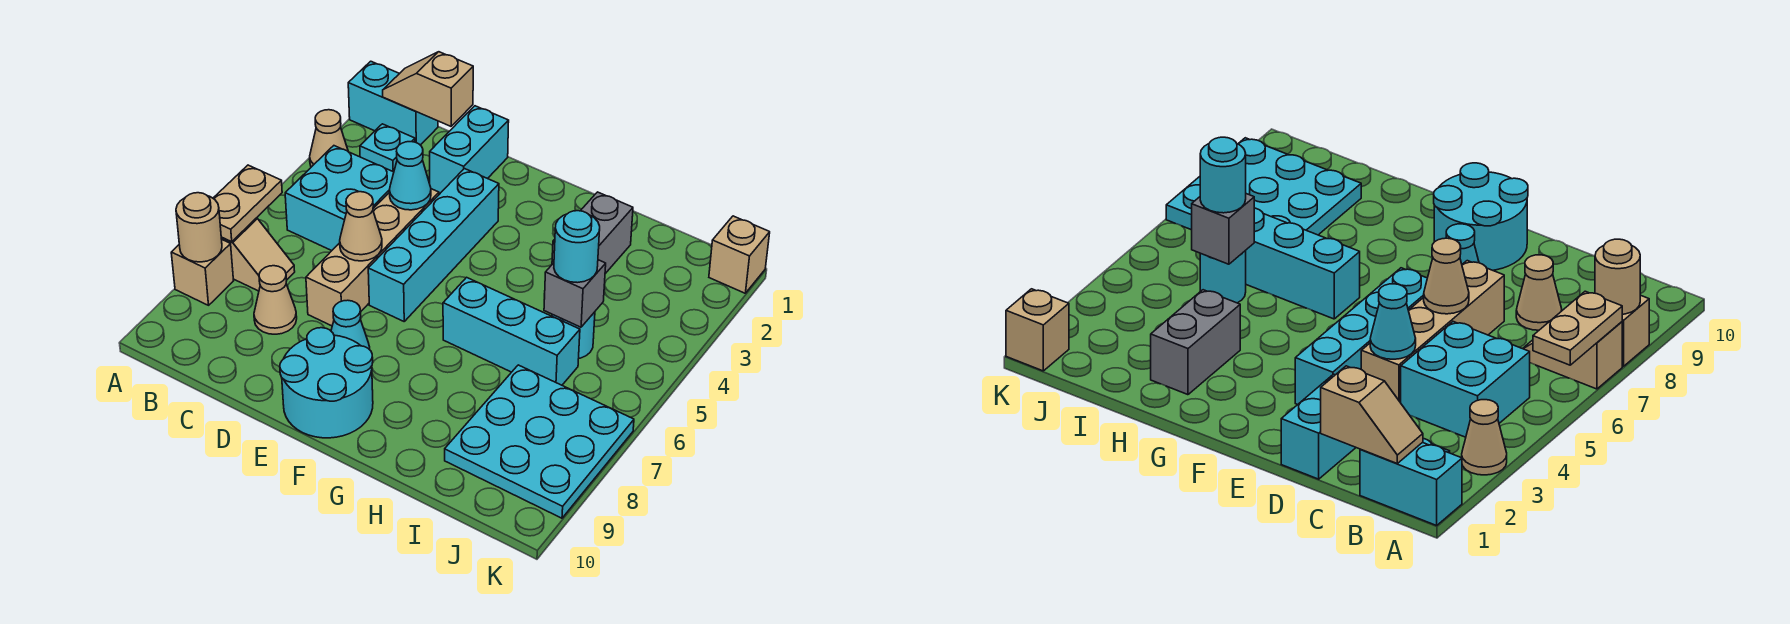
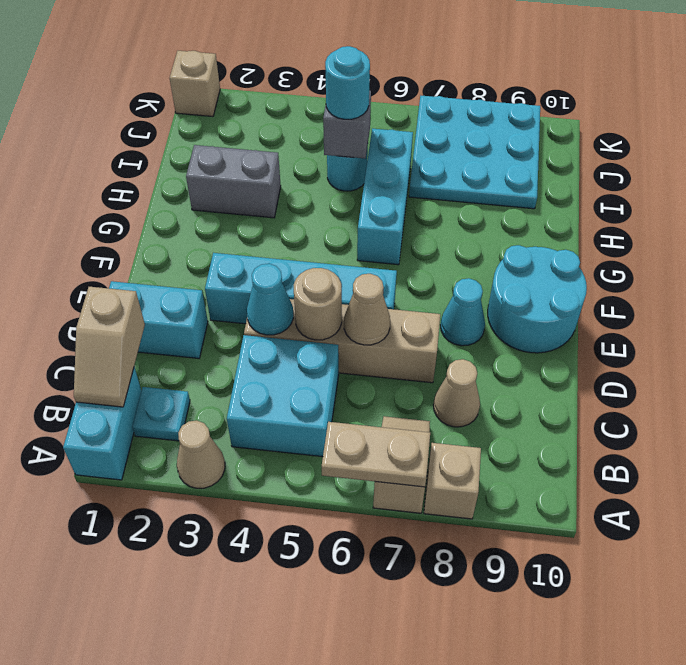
tan round brick A8 level 2 -> tan round brick D5 level 2

